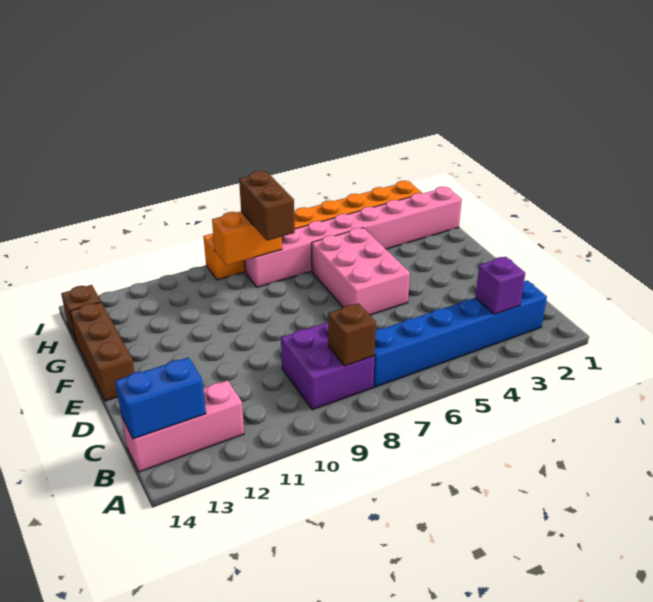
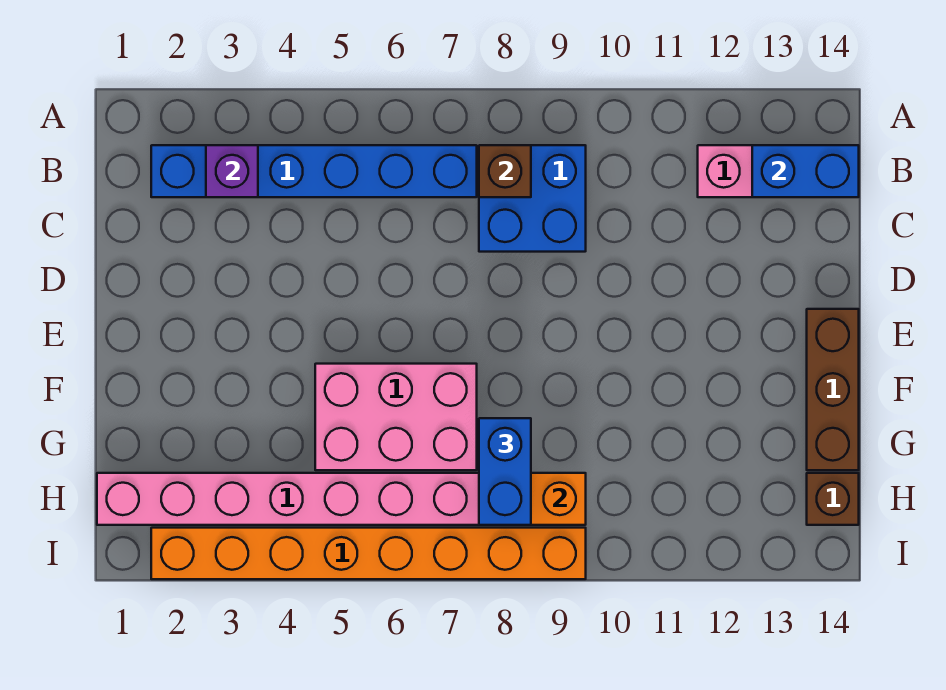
purple brick B8:C9 level 1 -> blue brick B8:C9 level 1
pink brick E5:G6 level 1 -> pink brick F5:G7 level 1
brown brick G8:H8 level 3 -> blue brick G8:H8 level 3

